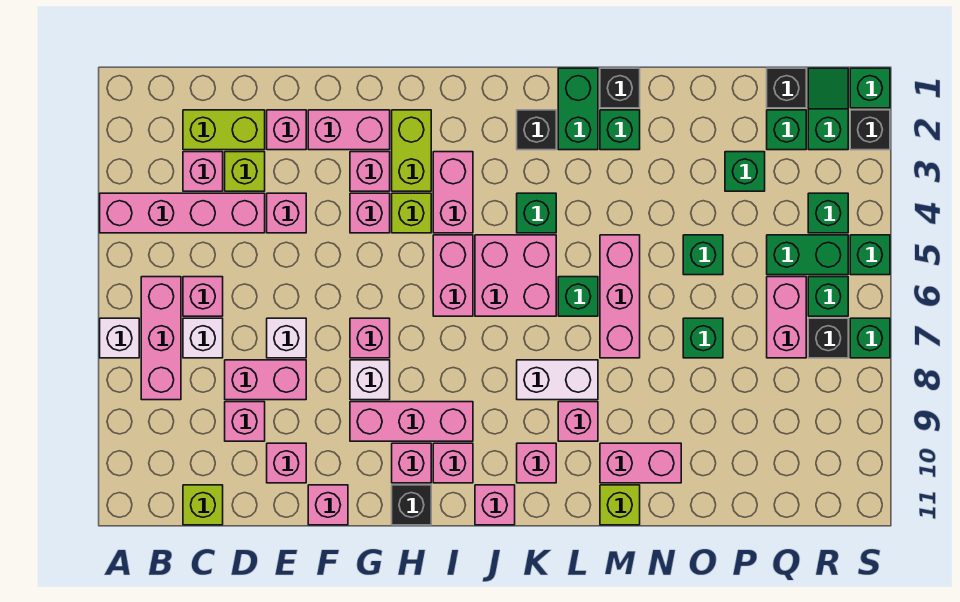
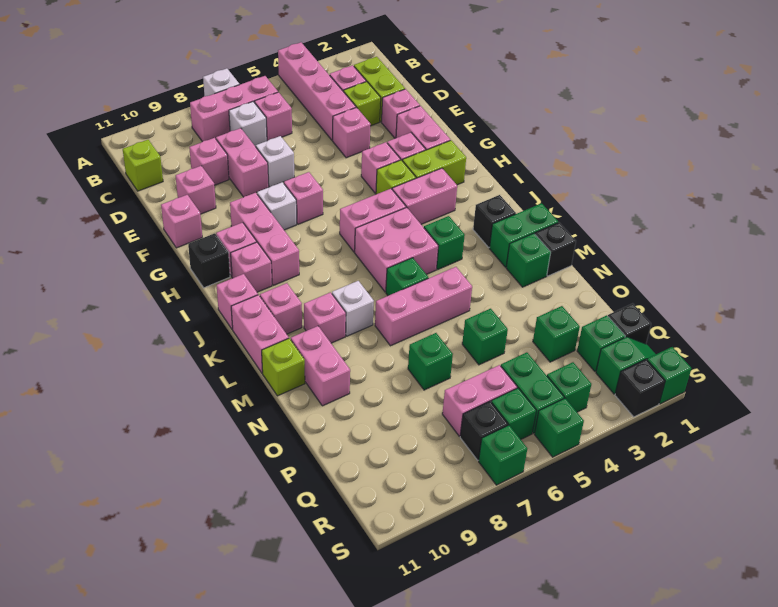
white brick K8:L8 level 1 -> white brick L8 level 1
none -> pink brick K11:L11 level 1

